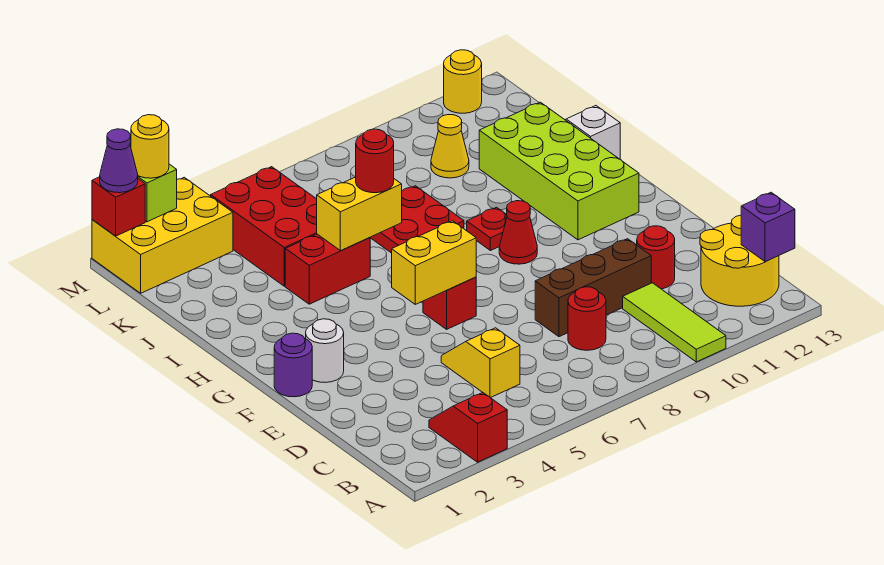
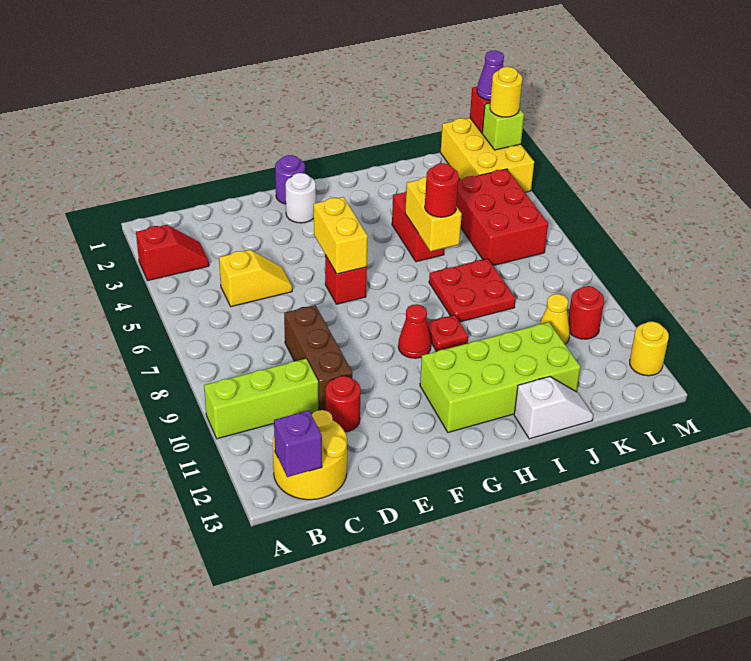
lime tile A10:C10 level 1 -> lime brick A10:C10 level 1
red round brick C8 level 1 -> red round brick L10 level 1
red brick J4:L5 level 1 -> red brick K4:L6 level 1

